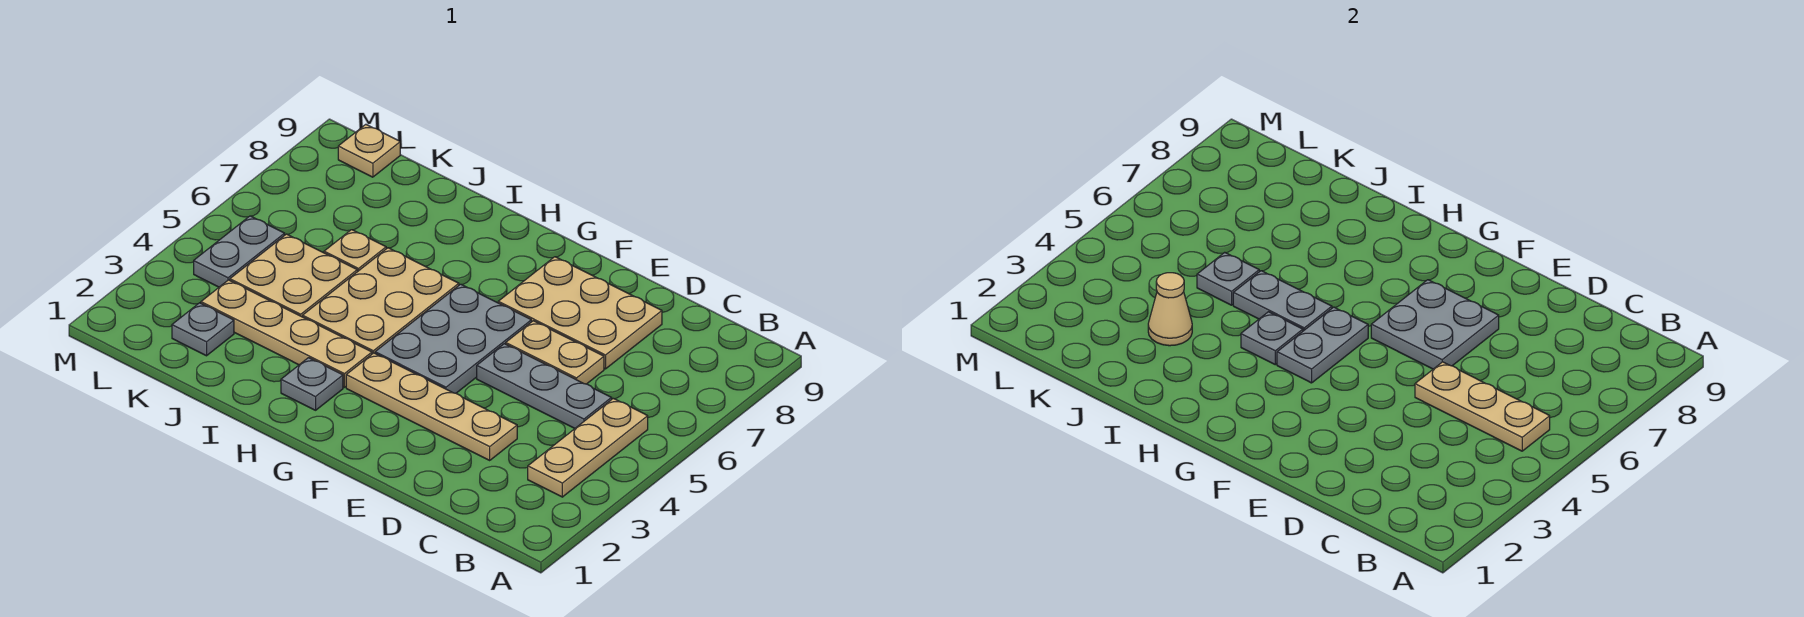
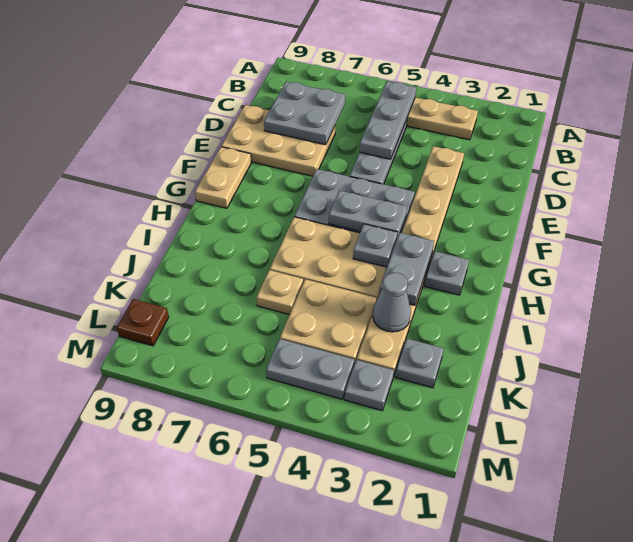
tan plate B5:D5 level 2 -> grey plate B5:D5 level 2
tan plate D6:E6 level 1 -> tan plate F9:G9 level 1
tan plate D7:F8 level 1 -> tan plate D7:E9 level 1
grey plate E6:F7 level 2 -> grey plate C7:D8 level 2
grey plate H5:I5 level 2 -> grey plate H3:I3 level 2
tan cone J3 level 2 -> grey cone J3 level 2
grey plate J5 level 2 -> grey plate L3 level 1
tan plate L9 level 1 -> brown plate L9 level 1

